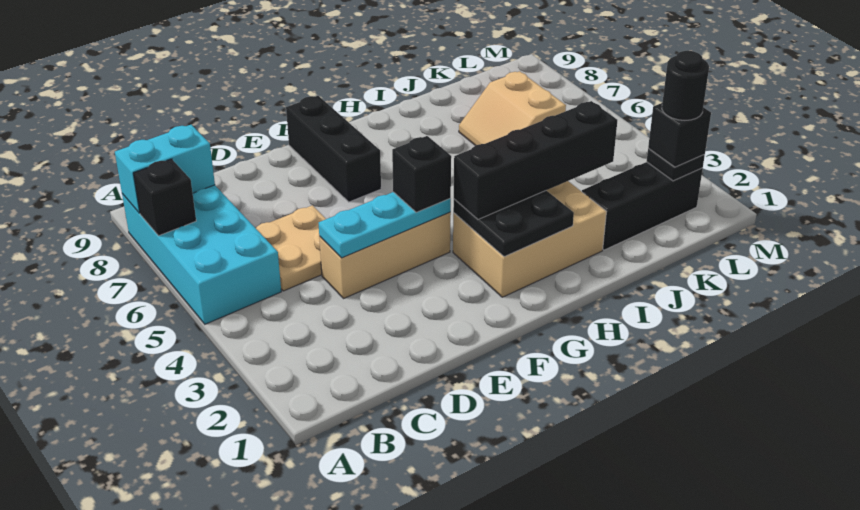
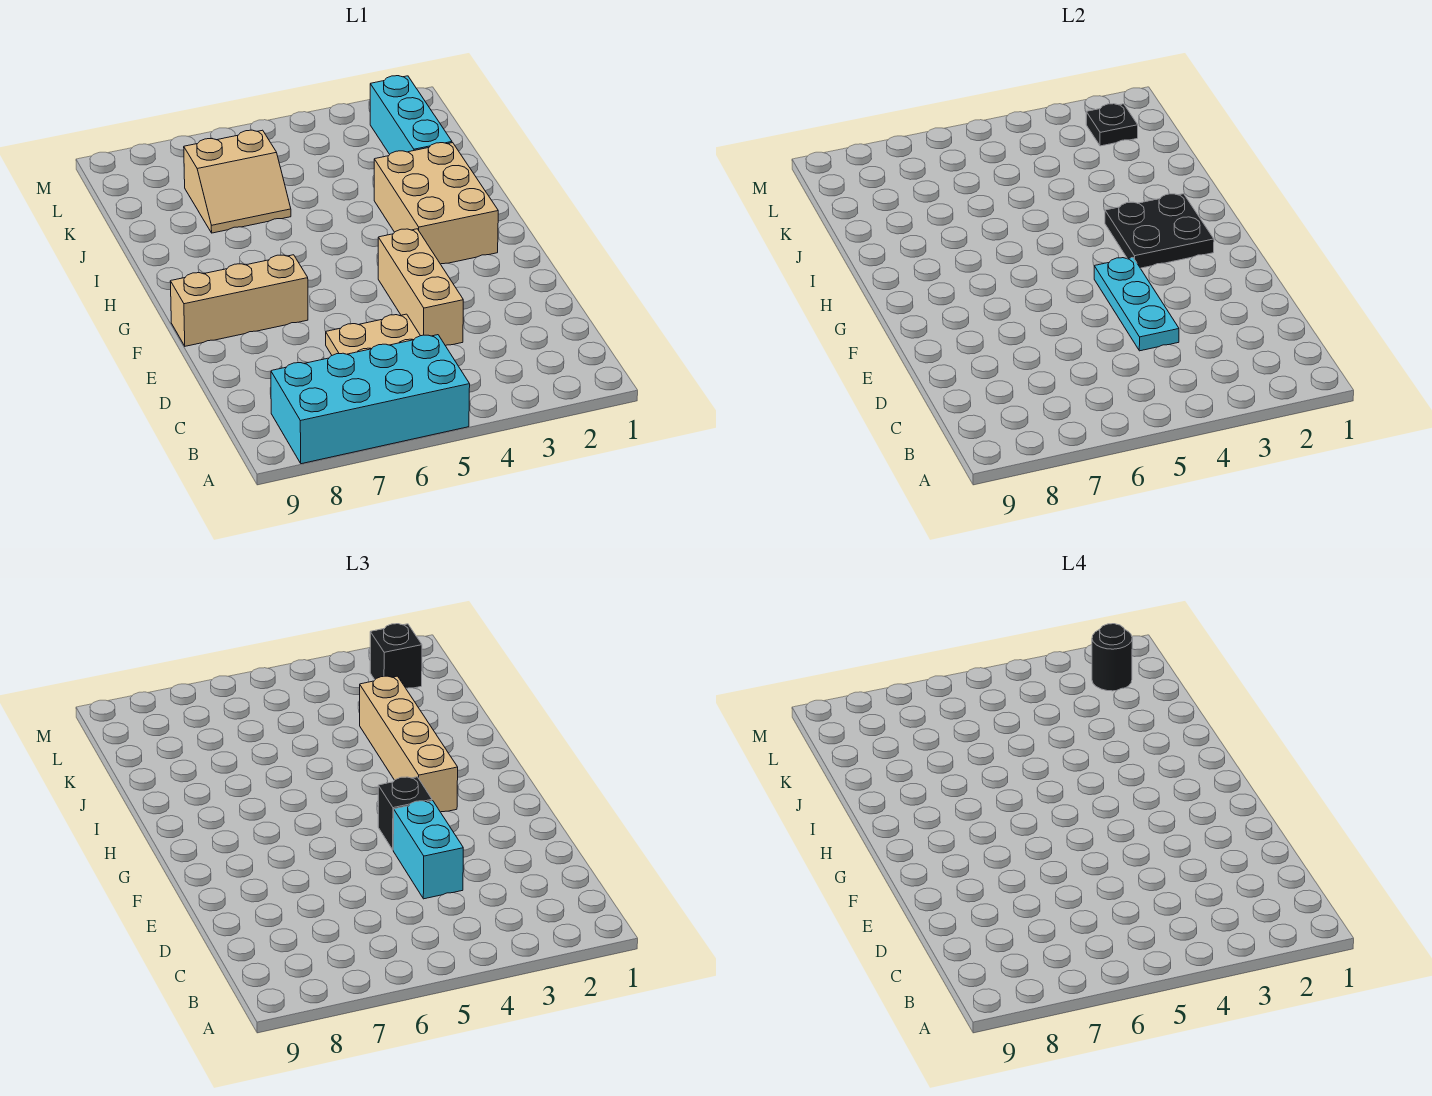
black brick A7 level 2 -> none
cyan brick A8:B8 level 2 -> cyan brick D4:E4 level 3
black brick F7:F9 level 1 -> tan brick F7:F9 level 1
black brick G3:J3 level 3 -> tan brick G3:J3 level 3
black brick J2:L2 level 1 -> cyan brick J2:L2 level 1

